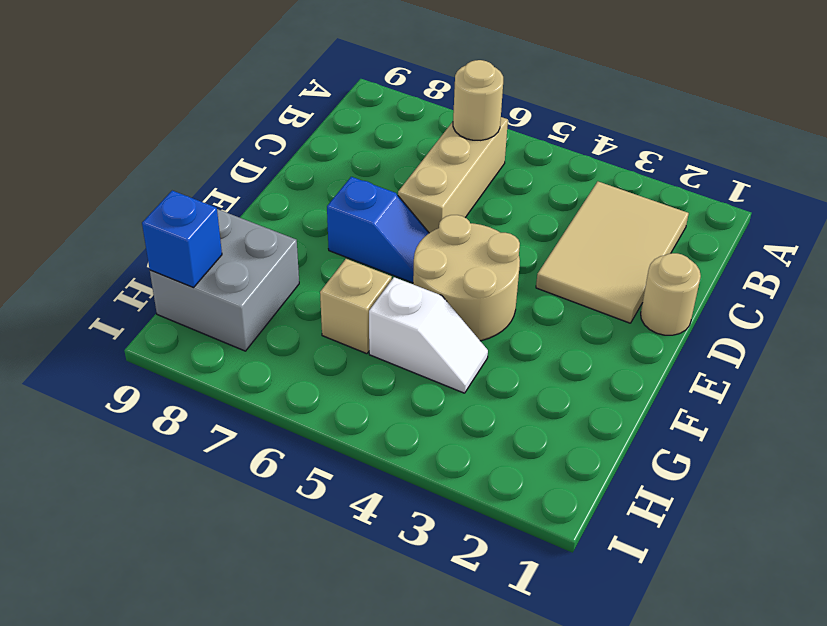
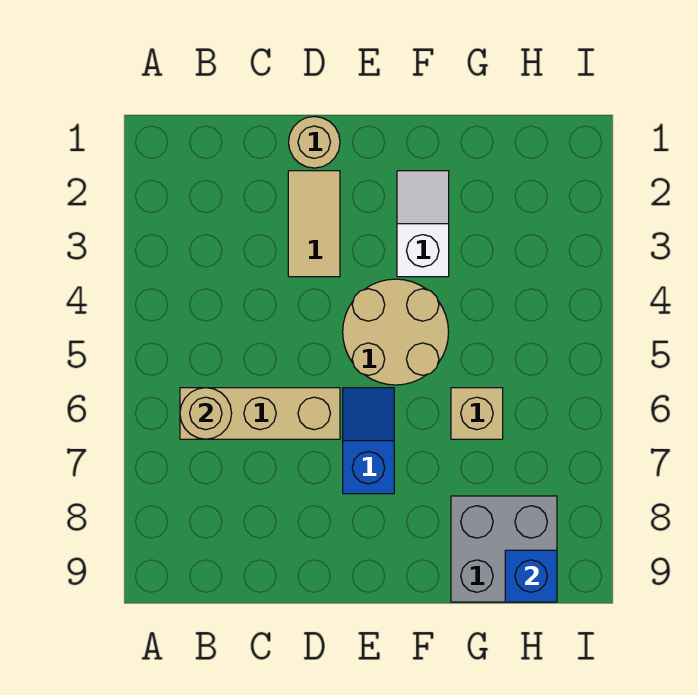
tan tile B2:D3 level 1 -> tan tile D2:D3 level 1
white slope G4:G5 level 1 top 5 -> white slope F2:F3 level 1 top 3

